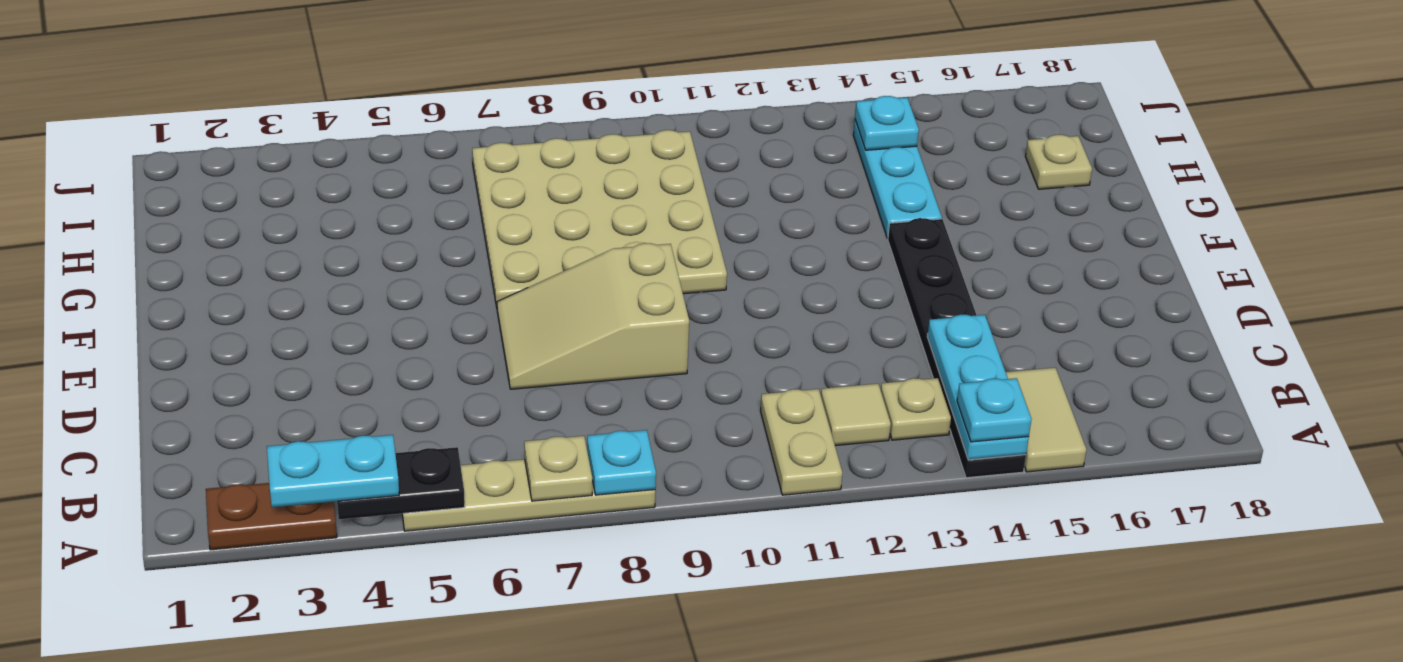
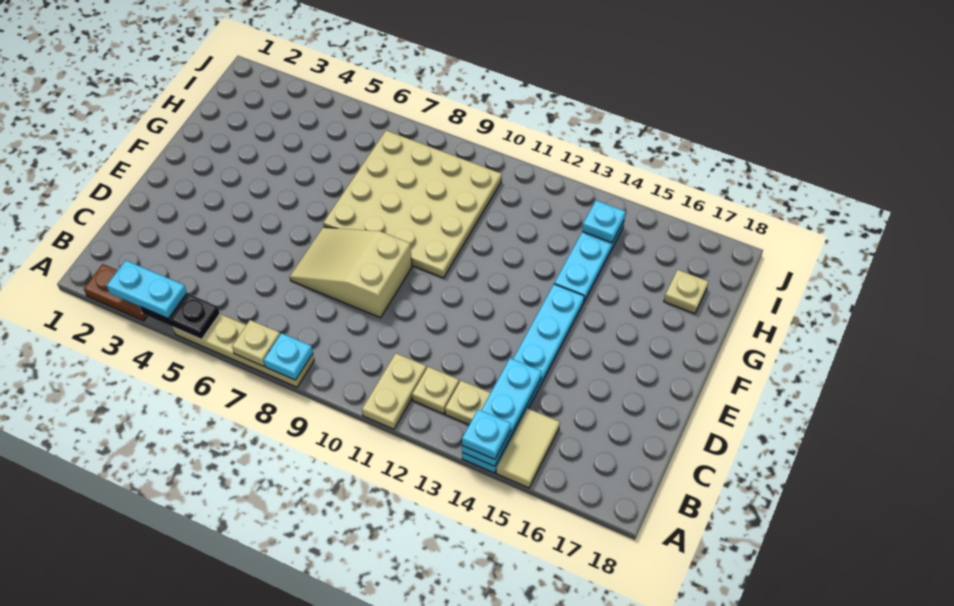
black plate A14:F14 level 1 -> cyan plate A14:F14 level 1
tan tile B12 level 1 -> tan plate B12 level 1

